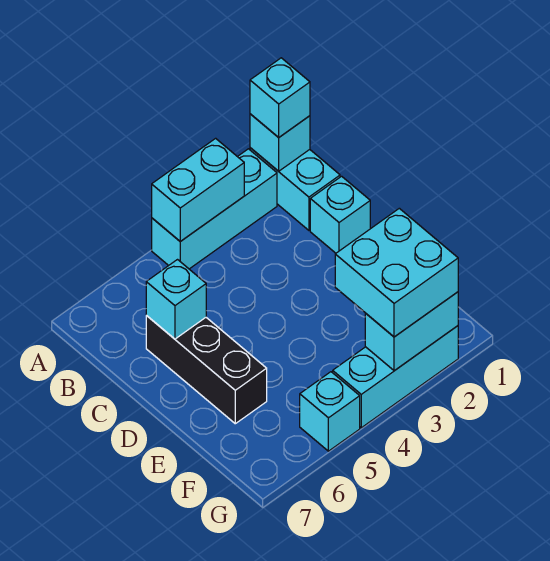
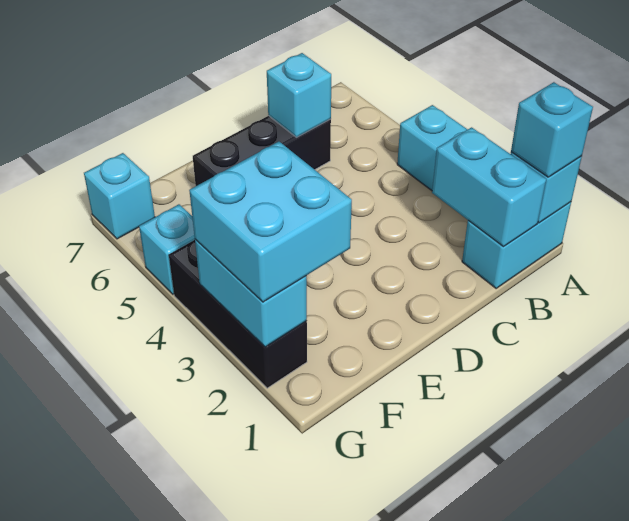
cyan brick A3:A4 level 2 -> cyan brick B1:B2 level 2
cyan brick C1 level 1 -> cyan brick G7 level 1
cyan brick G2:G4 level 1 -> black brick G2:G4 level 1

